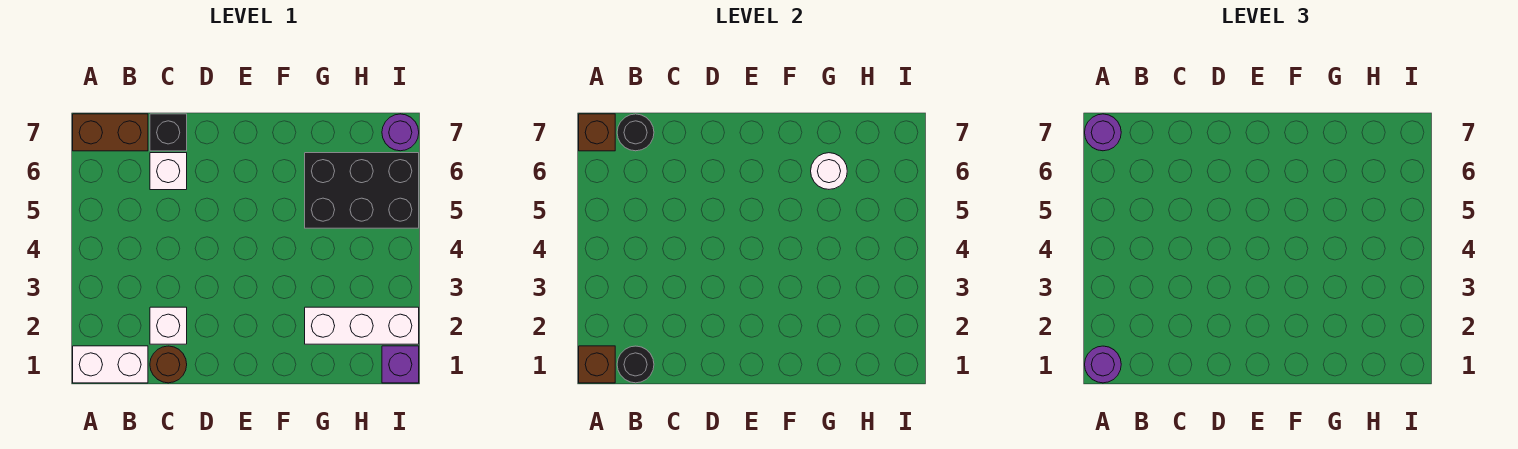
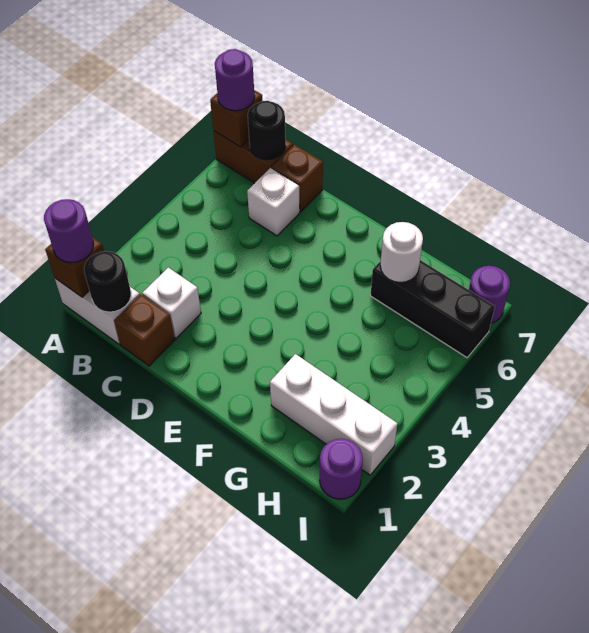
brown round brick C1 level 1 -> brown brick C1 level 1
black brick C7 level 1 -> brown brick C7 level 1
black brick G5:I6 level 1 -> black brick G6:I6 level 1
purple brick I1 level 1 -> purple round brick I1 level 1

